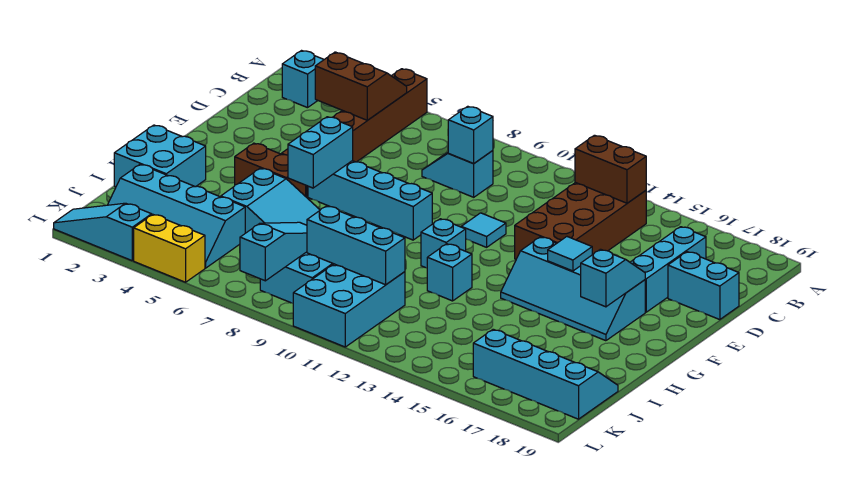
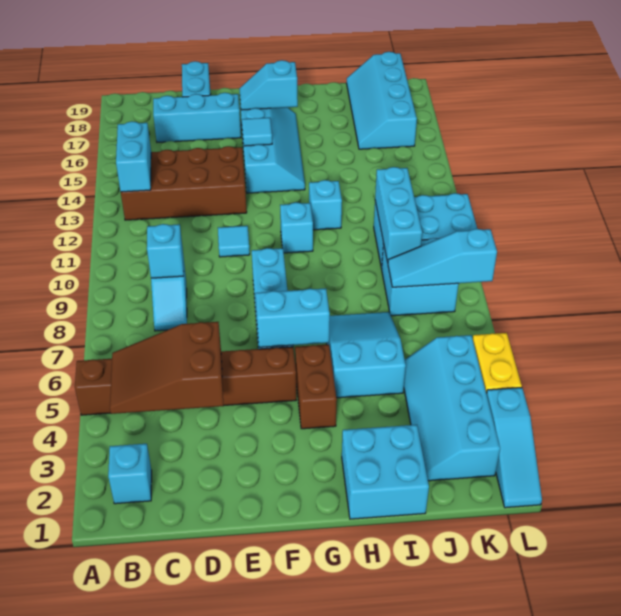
brown slope B4:C5 level 2 top C -> brown slope B4:D5 level 2 top D
brown brick B13:B14 level 2 -> cyan brick B13:B14 level 2
cyan slope J2:K5 level 1 top J -> cyan slope J2:K5 level 1 top K

